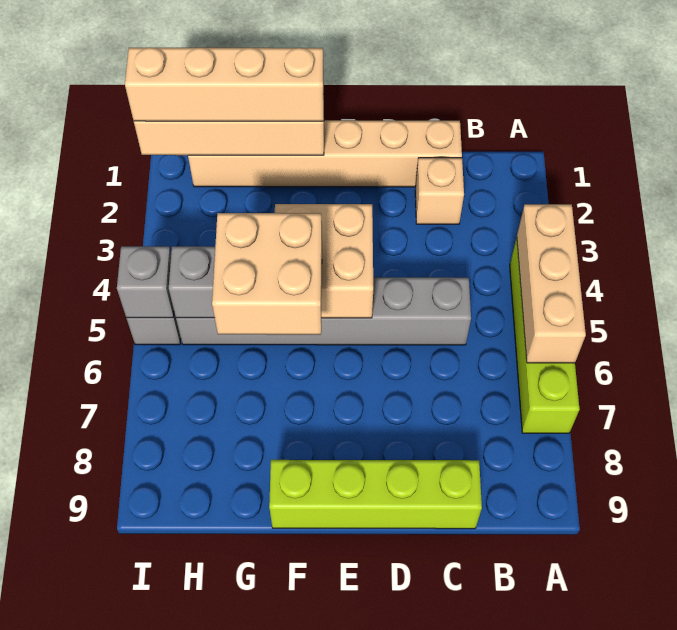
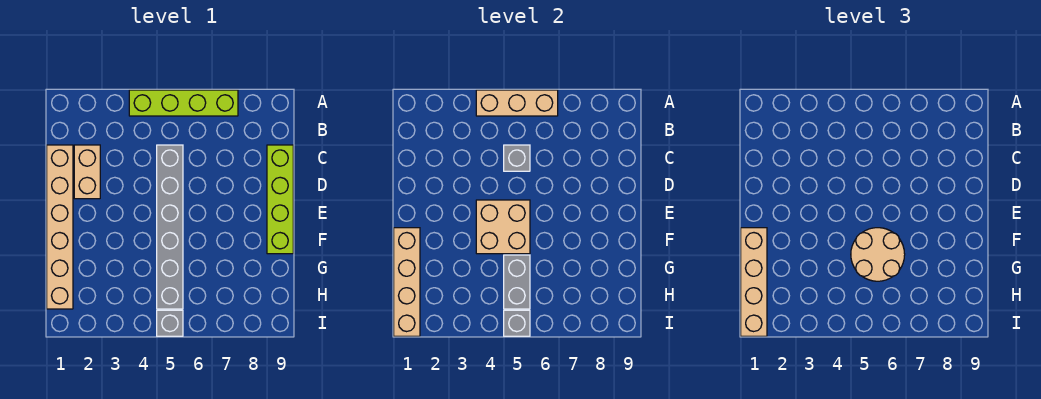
tan brick C2 level 1 -> tan brick C2:D2 level 1
none -> grey brick C5 level 2
tan brick F5:G6 level 3 -> tan round brick F5:G6 level 3

